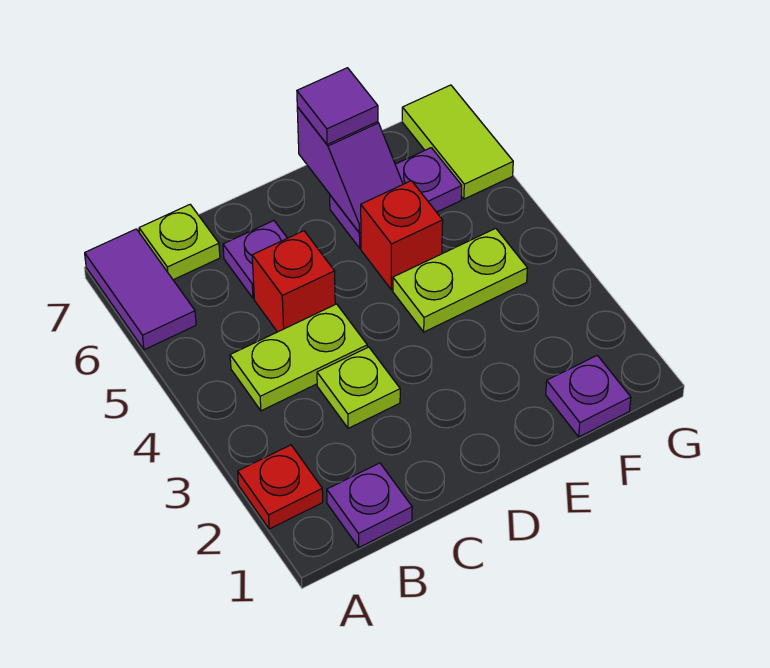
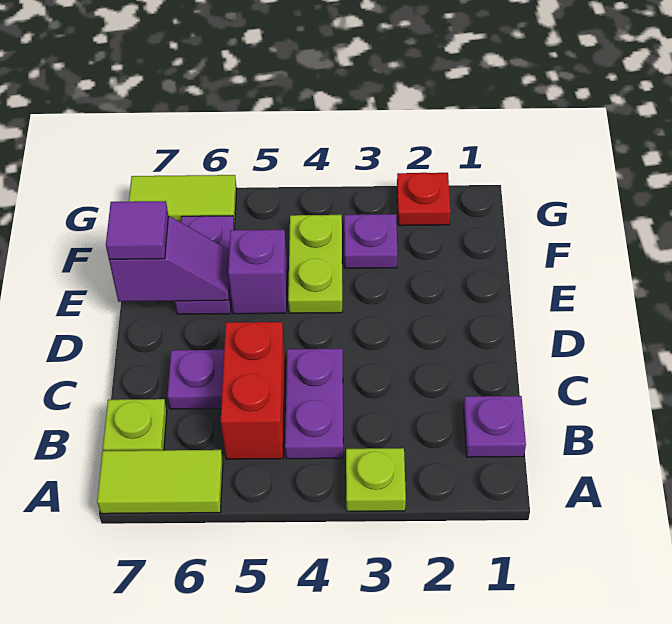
red plate A2 level 1 -> red plate G2 level 1
purple tile A6:A7 level 1 -> lime tile A6:A7 level 1
lime plate B4:C4 level 1 -> purple plate B4:C4 level 1
lime plate C3 level 1 -> lime plate A3 level 1
red brick C5 level 1 -> red brick B5:C5 level 1
red brick E5 level 1 -> purple brick E5 level 1
purple plate F1 level 1 -> purple plate F3 level 1

